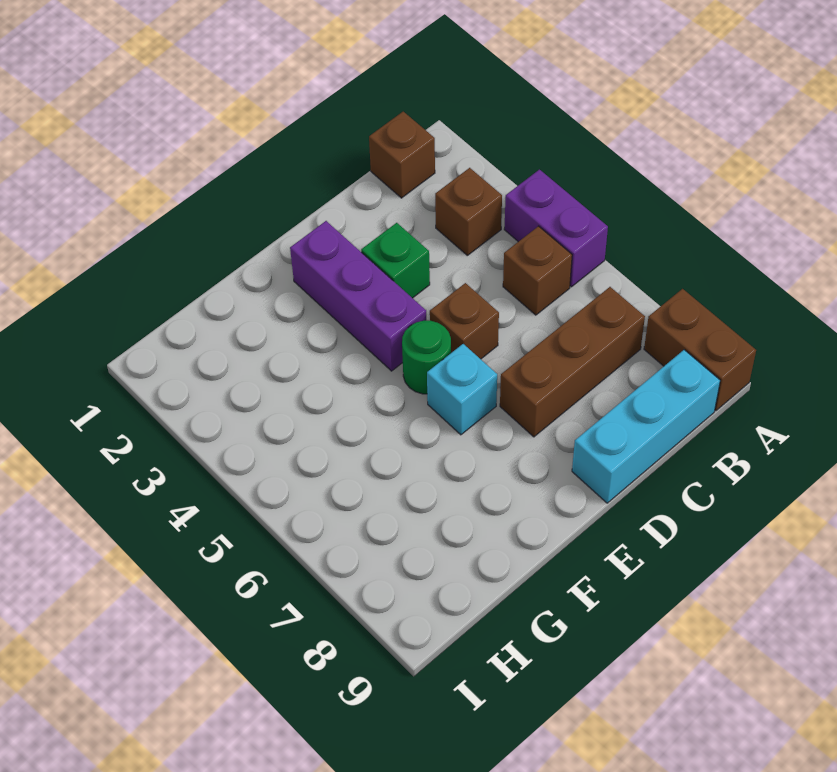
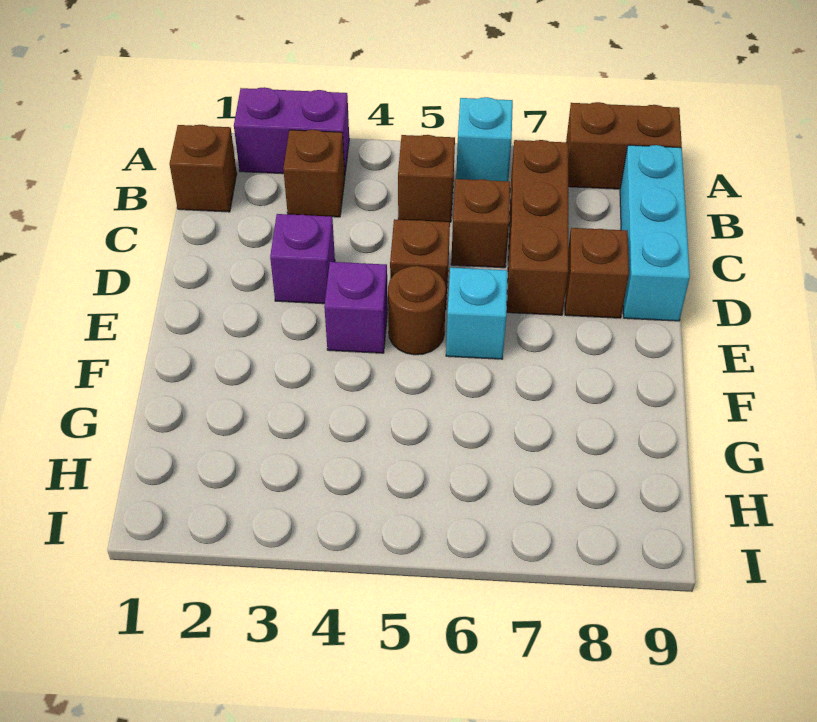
purple brick A4:A5 level 1 -> purple brick A2:A3 level 1
none -> cyan brick A6 level 1
none -> brown brick C6 level 1
green brick D3 level 1 -> purple brick D3 level 1
none -> brown brick D8 level 1
purple brick E2:E4 level 1 -> purple brick E4 level 1
green round brick E5 level 1 -> brown round brick E5 level 1

